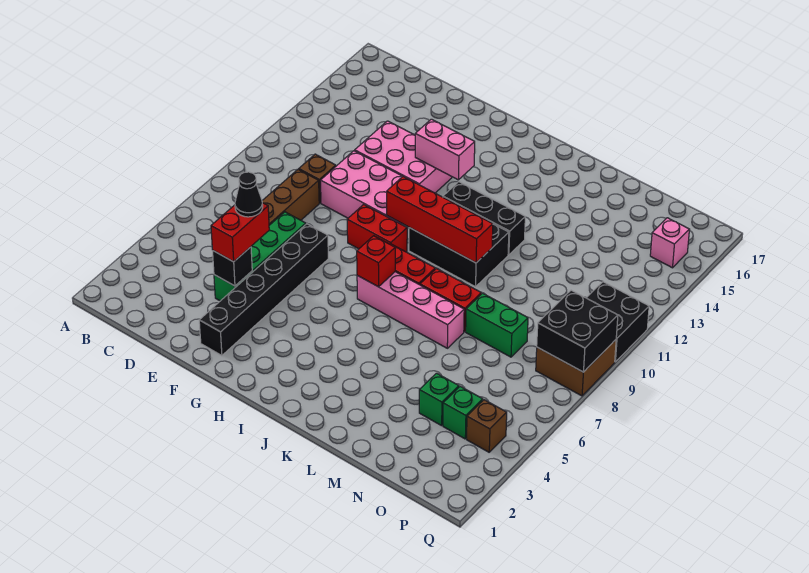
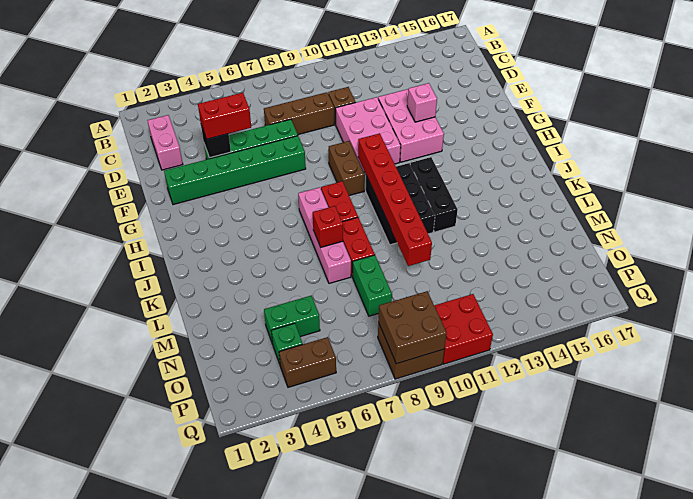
black cone E5 level 4 -> none
black brick F2:F7 level 1 -> green brick F2:F7 level 1
red brick G9:H9 level 1 -> brown brick G9:H9 level 1
pink brick G13:H13 level 2 -> pink brick C2:D2 level 1
red brick H10:K10 level 2 -> red brick H10:M10 level 2
red brick I7 level 2 -> red brick K7 level 2
green brick N4 level 1 -> green brick N4:N5 level 1
brown brick P4 level 1 -> brown brick P4:P5 level 1
black brick P8:Q9 level 2 -> brown brick P8:Q9 level 2
black brick P10:Q11 level 1 -> red brick P10:Q11 level 1
pink brick P15 level 1 -> pink brick F13 level 2

